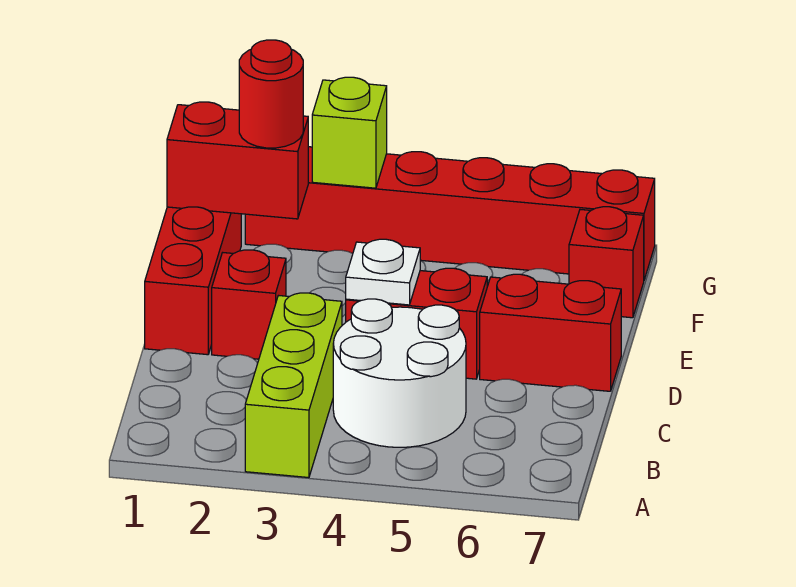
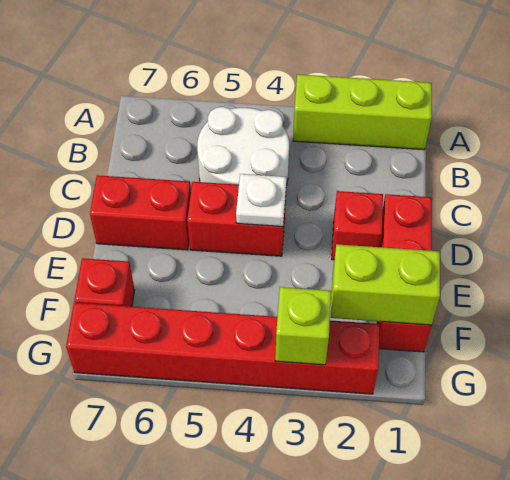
lime brick A3:C3 level 1 -> lime brick A1:A3 level 1
red brick F1:F2 level 2 -> lime brick F1:F2 level 2
red round brick F2 level 3 -> none

